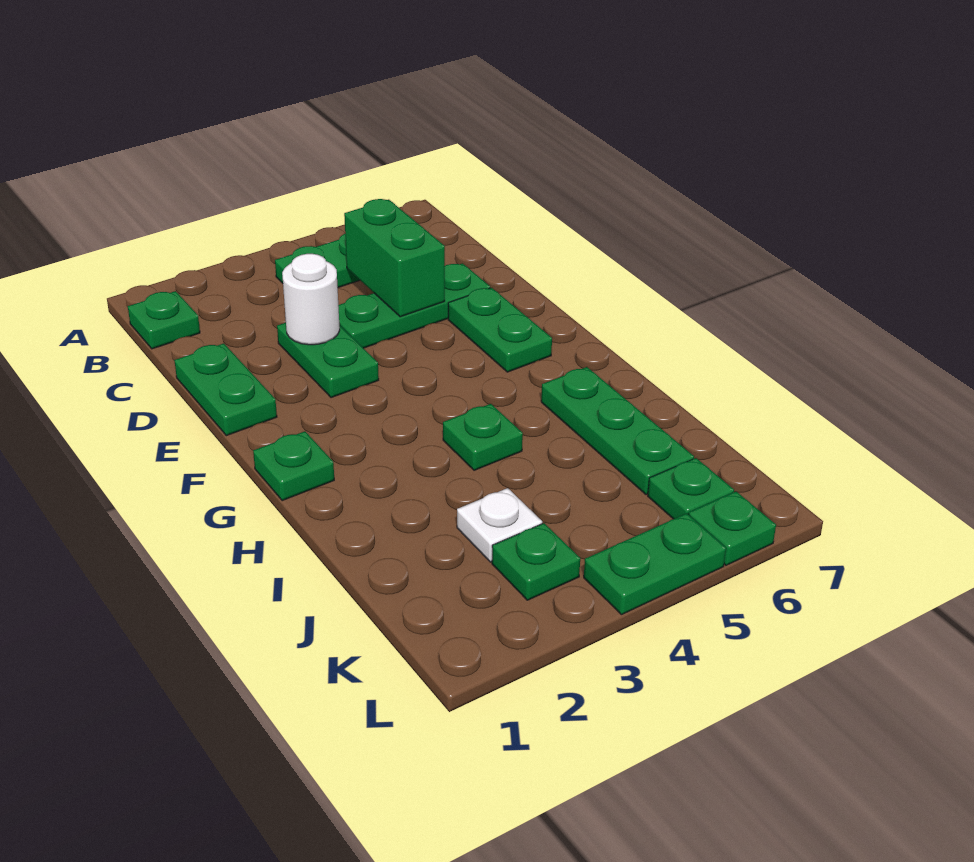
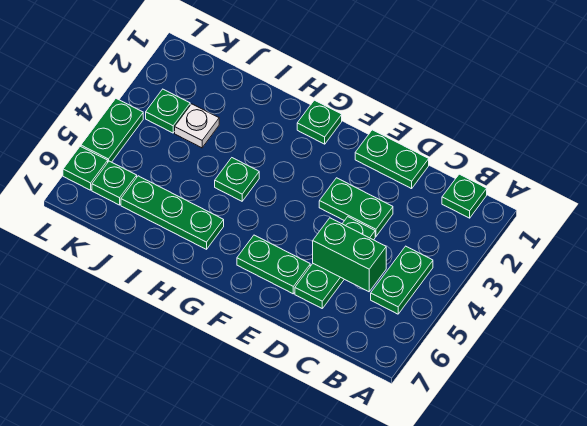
white round brick D3 level 2 -> none

